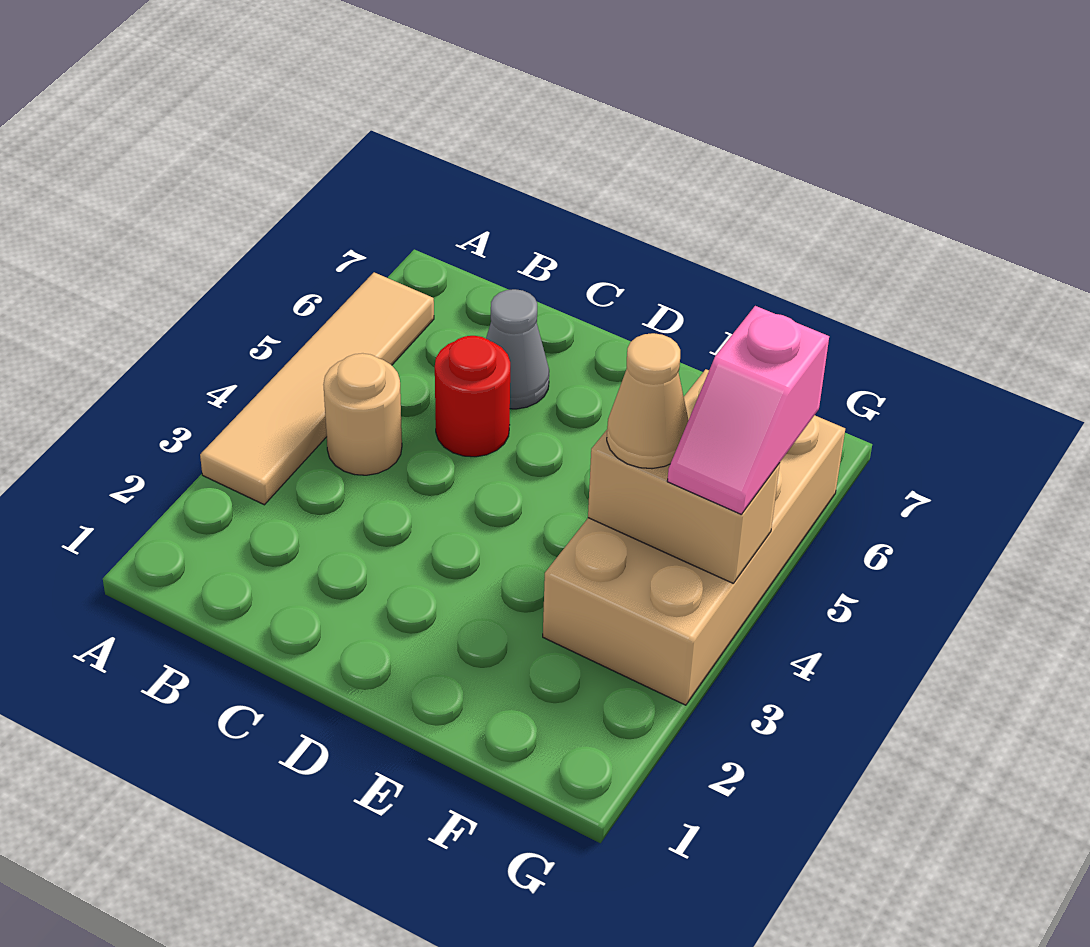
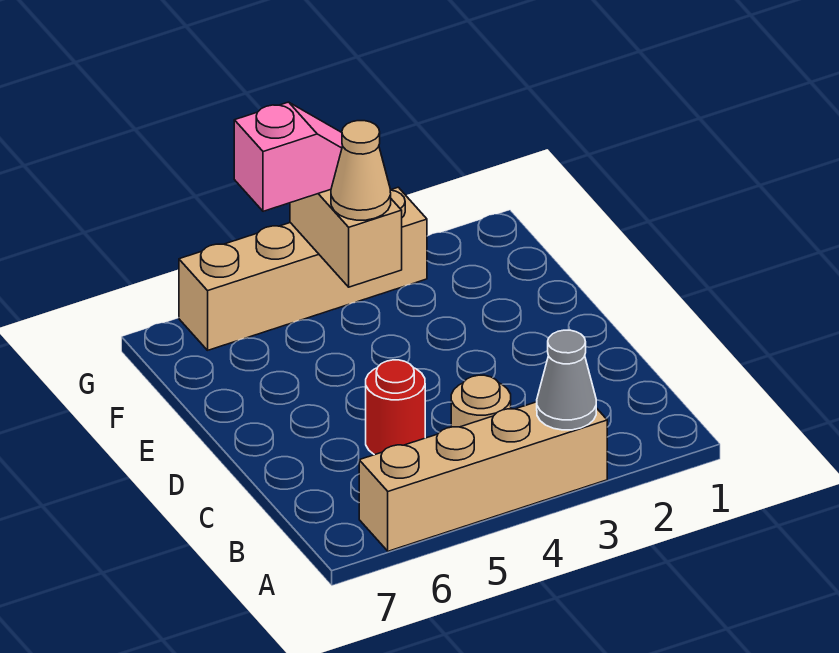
tan tile A3:A6 level 1 -> tan brick A3:A6 level 1
grey cone C6 level 1 -> grey cone A3 level 2
tan brick F3:G6 level 1 -> tan brick G3:G6 level 1

